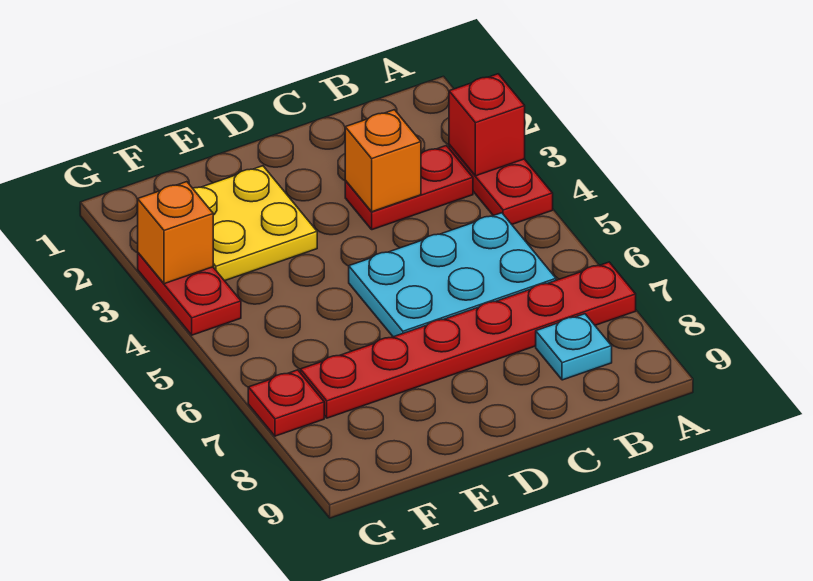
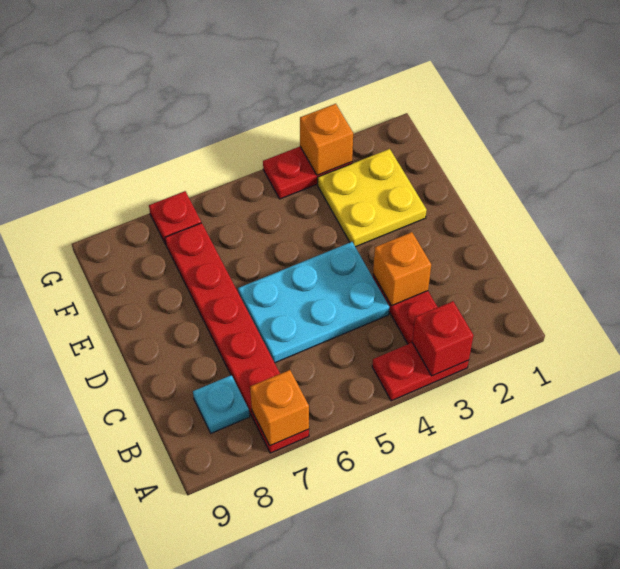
none -> orange brick A7 level 2
cyan plate B5:D6 level 1 -> cyan plate C4:D6 level 1

